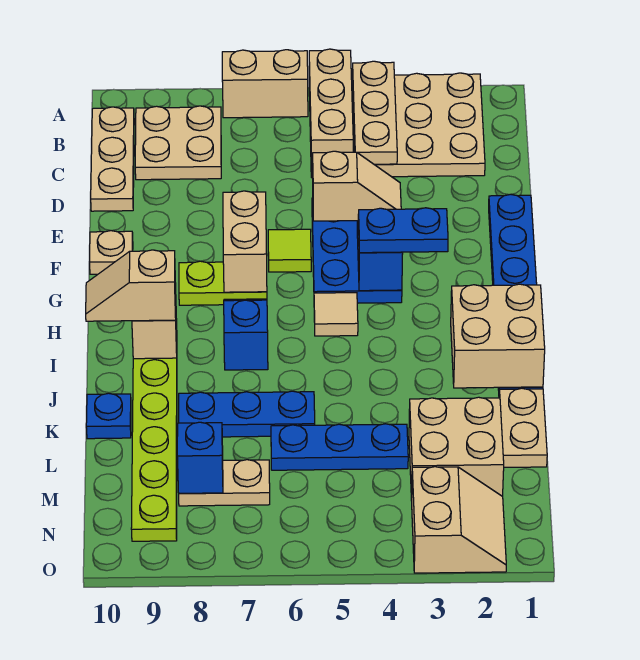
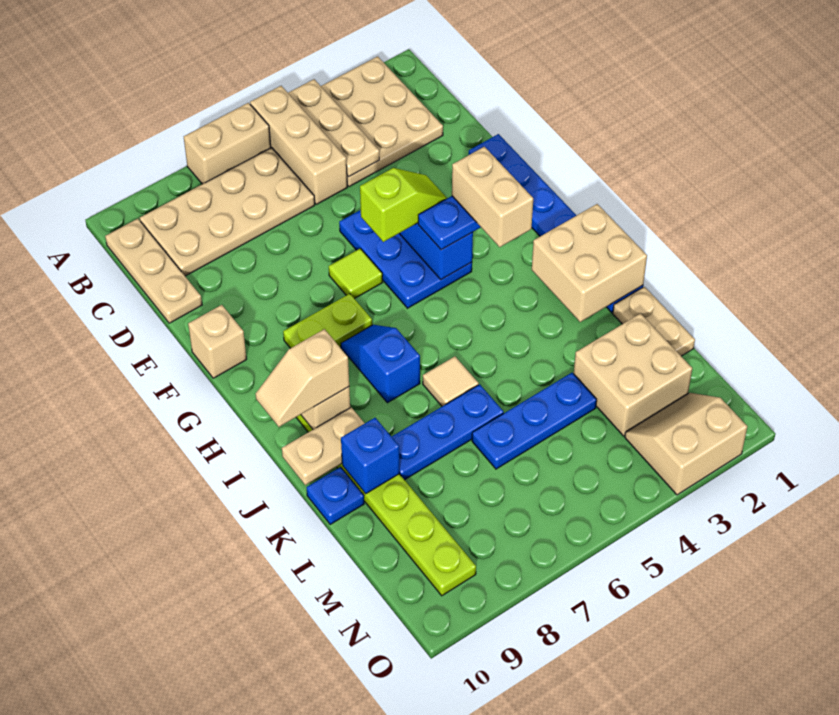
tan plate B8:C9 level 1 -> tan plate B6:C9 level 1
tan slope F4:F5 level 3 top 5 -> lime slope F4:F5 level 3 top 5
tan brick F7:G7 level 2 -> tan brick G3:H3 level 4
tan plate F10 level 1 -> tan brick F10 level 1
tan tile H5 level 1 -> tan tile J6 level 1
tan plate M7:M8 level 1 -> tan plate J9:J10 level 2
blue brick M8 level 2 -> blue brick K9 level 2
tan slope N2:O3 level 1 top 3 -> tan slope N2:O3 level 1 top O

